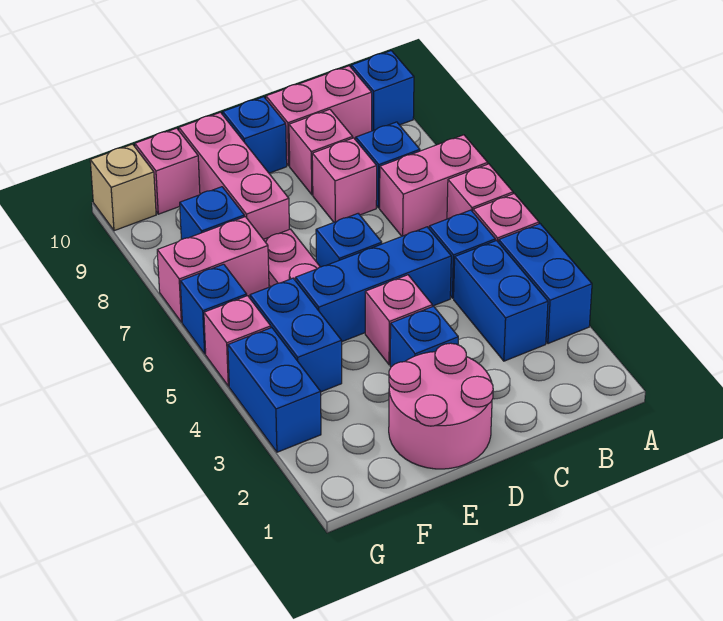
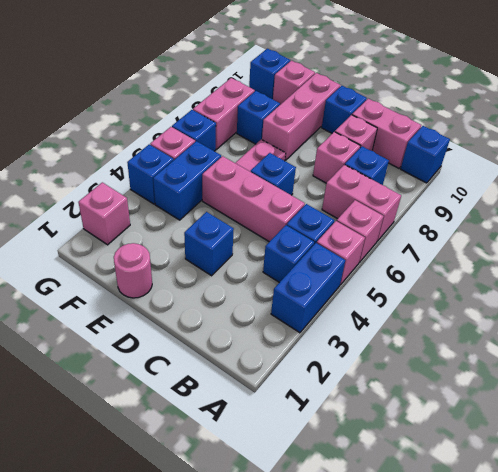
blue brick B3:B4 level 1 -> blue brick B4 level 1
blue brick C5:E5 level 1 -> pink brick C5:E5 level 1
pink round brick D1:E2 level 1 -> pink round brick E1 level 1
pink brick D4 level 1 -> pink brick G2 level 1
pink brick F7:G7 level 1 -> pink brick G7:G8 level 1
blue brick G3:G4 level 1 -> blue brick G4 level 1
tan brick G10 level 1 -> blue brick G10 level 1

